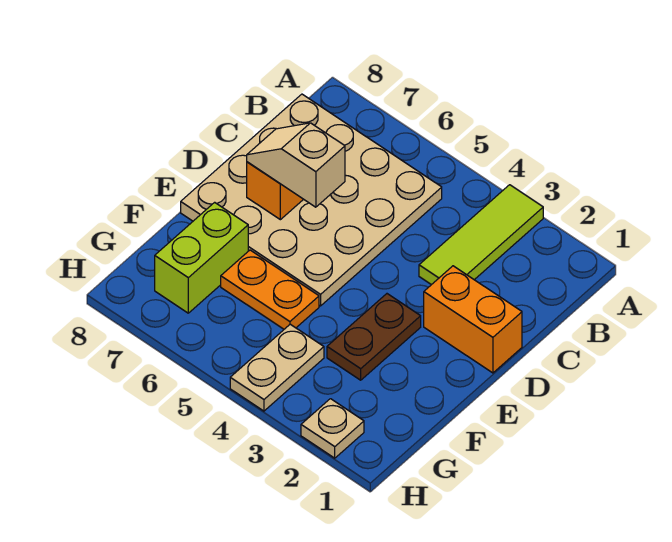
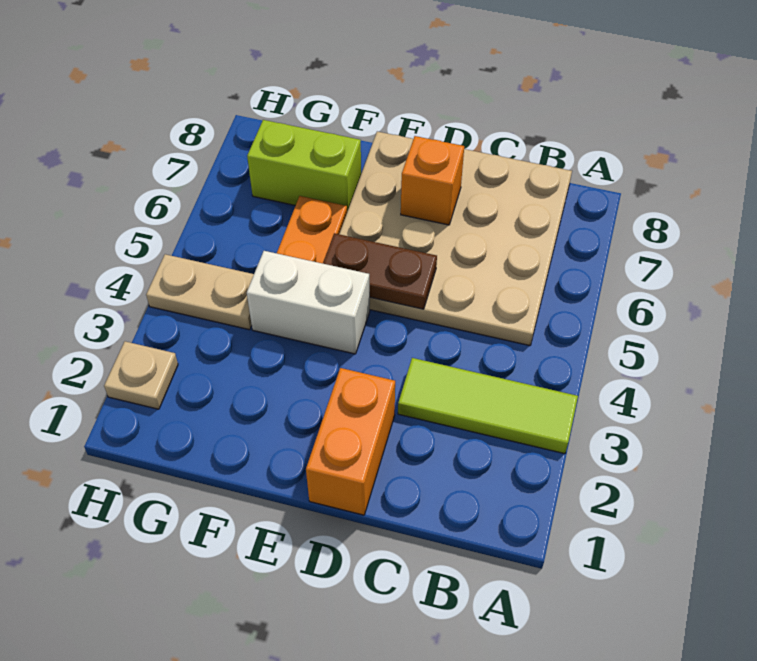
tan slope D6:D7 level 3 top 6 -> none
brown plate E3:F3 level 1 -> brown plate D5:E5 level 2
none -> white brick E4:F4 level 1

